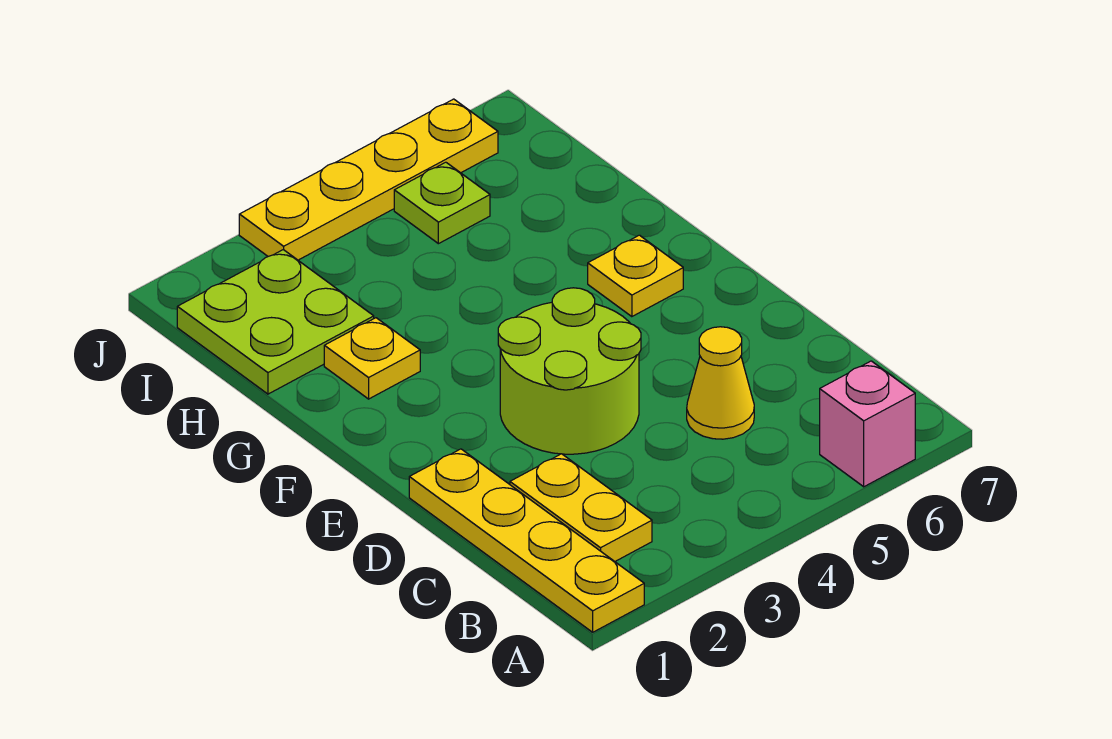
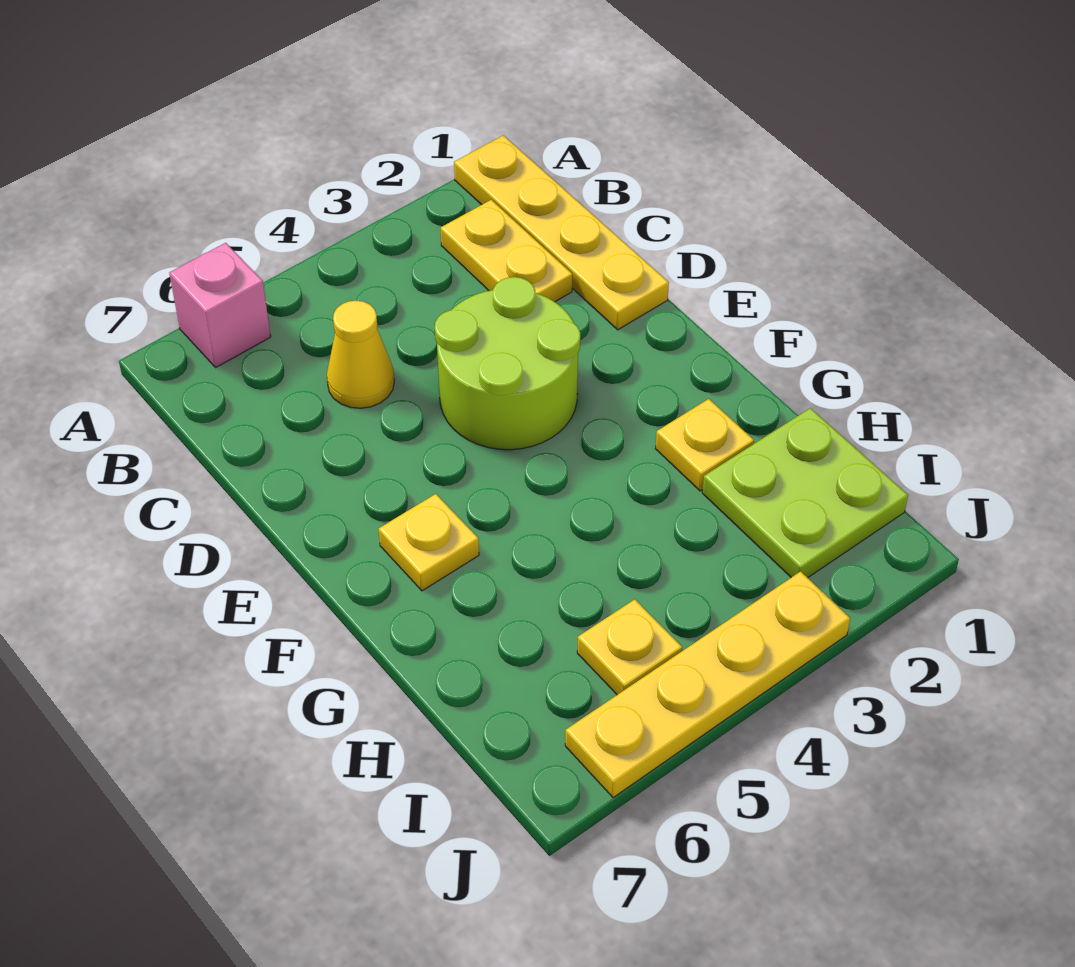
lime plate I5 level 1 -> yellow plate I5 level 1

